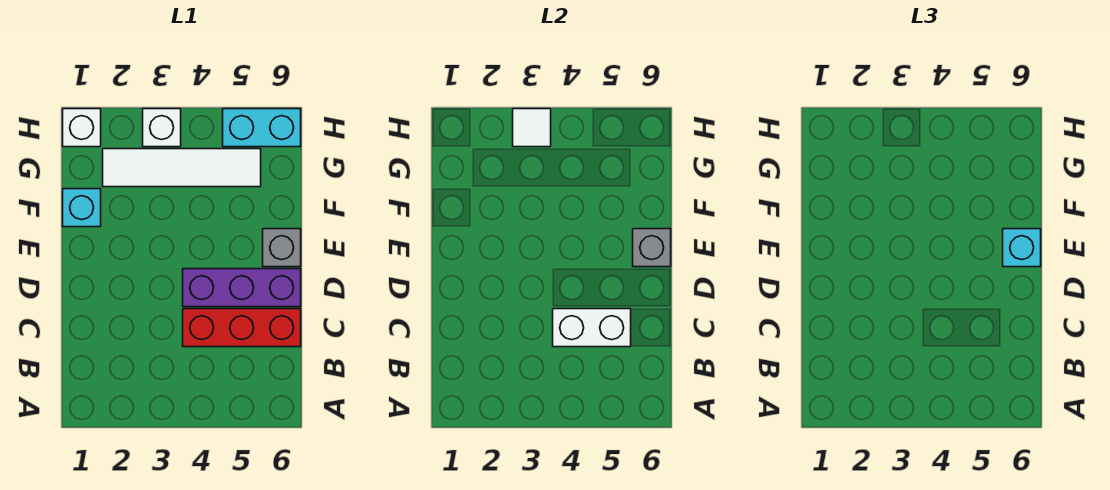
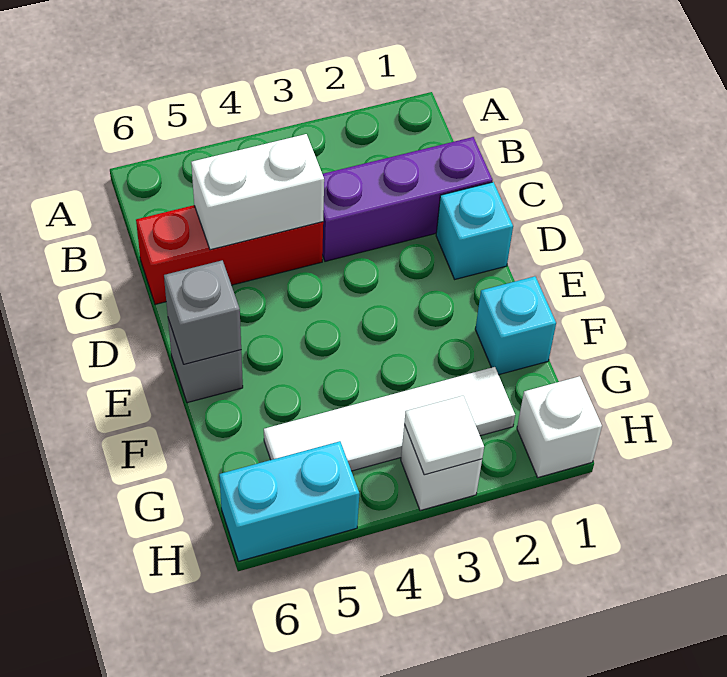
purple brick D4:D6 level 1 -> purple brick C1:C3 level 1
cyan brick E6 level 3 -> cyan brick D1 level 1

